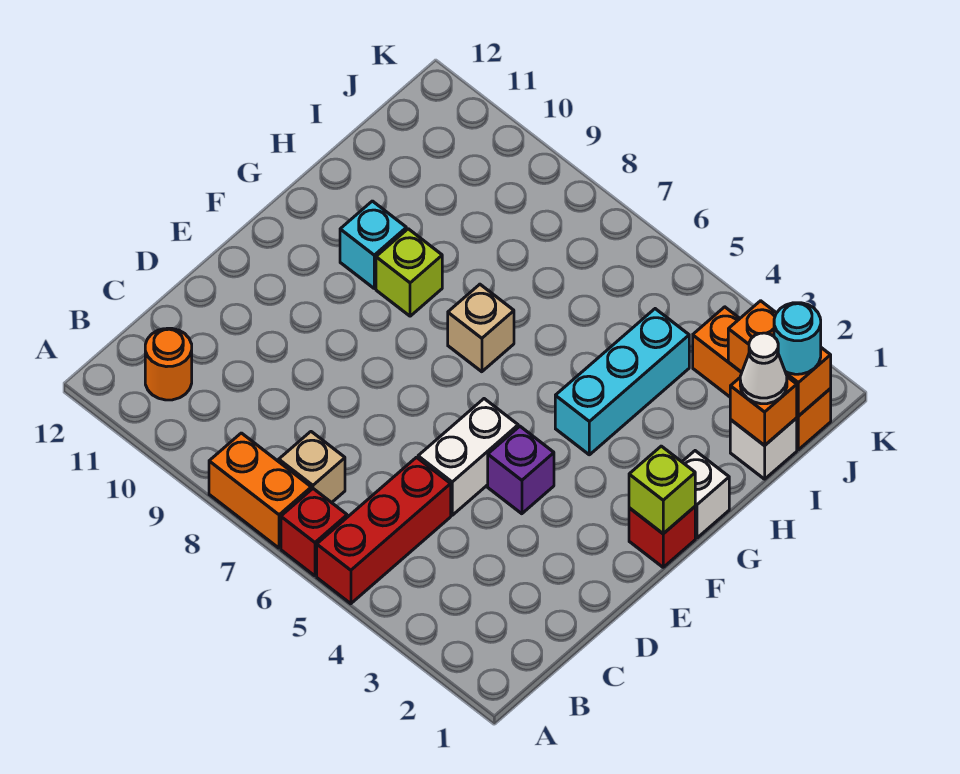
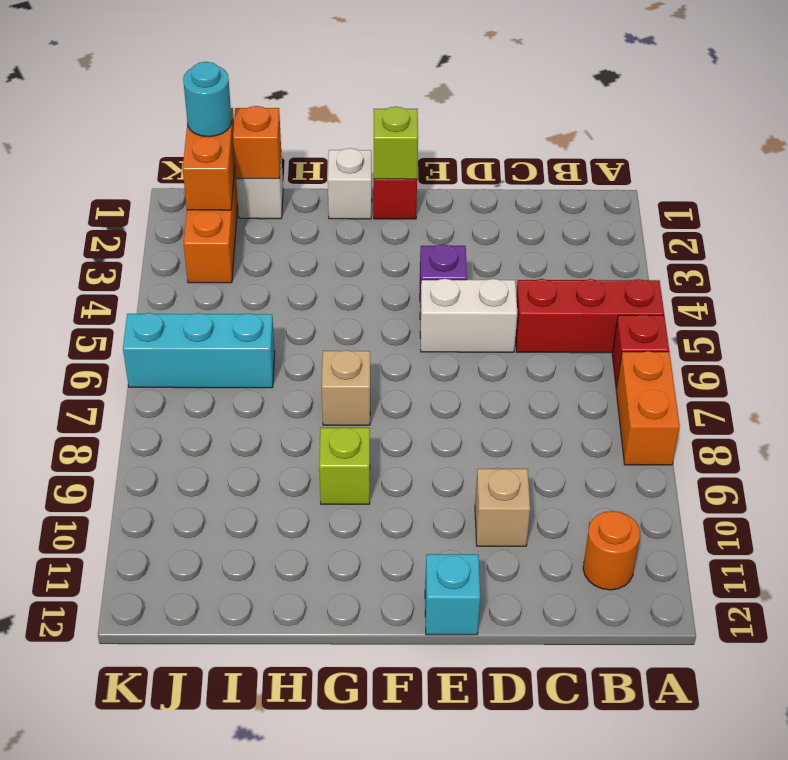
tan brick B7 level 1 -> tan brick D10 level 1
cyan brick G4:I4 level 1 -> cyan brick I6:K6 level 1
cyan brick G10 level 1 -> cyan brick E12 level 1
white cone I1 level 3 -> none

